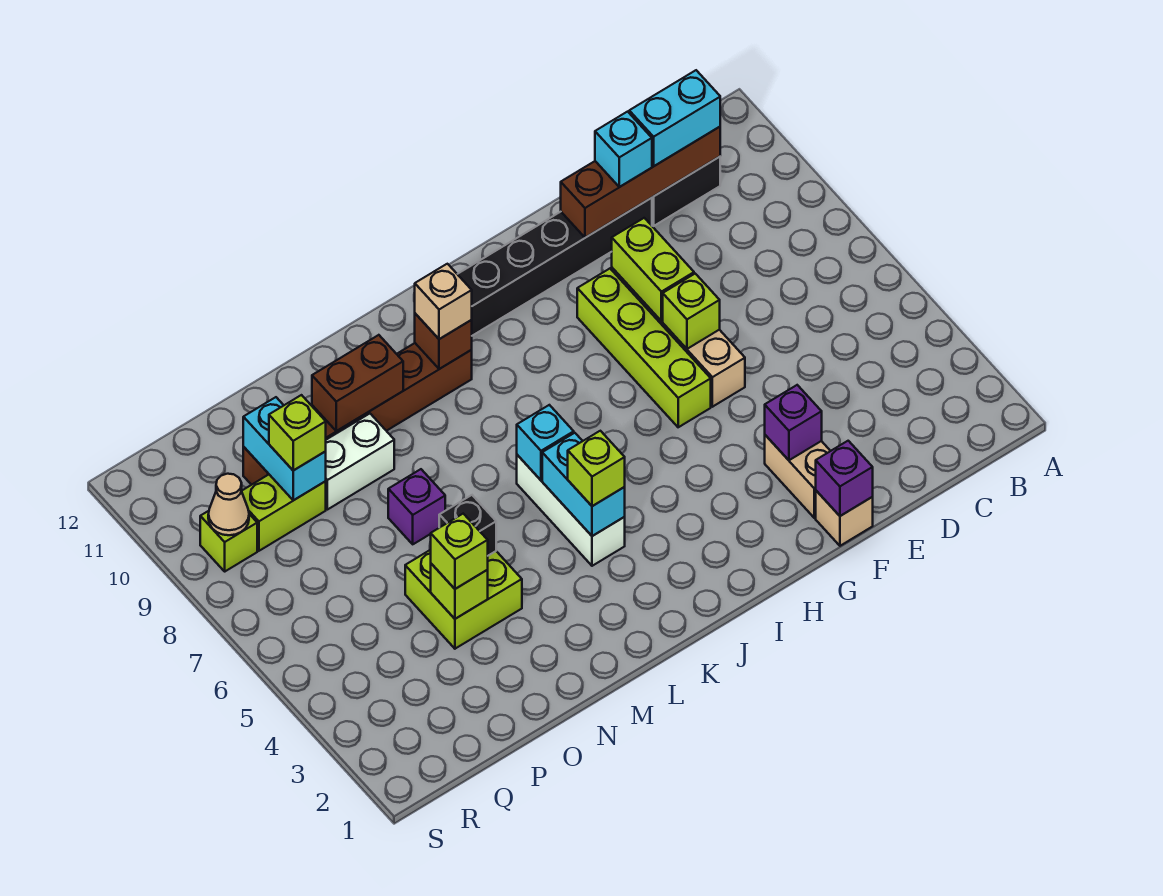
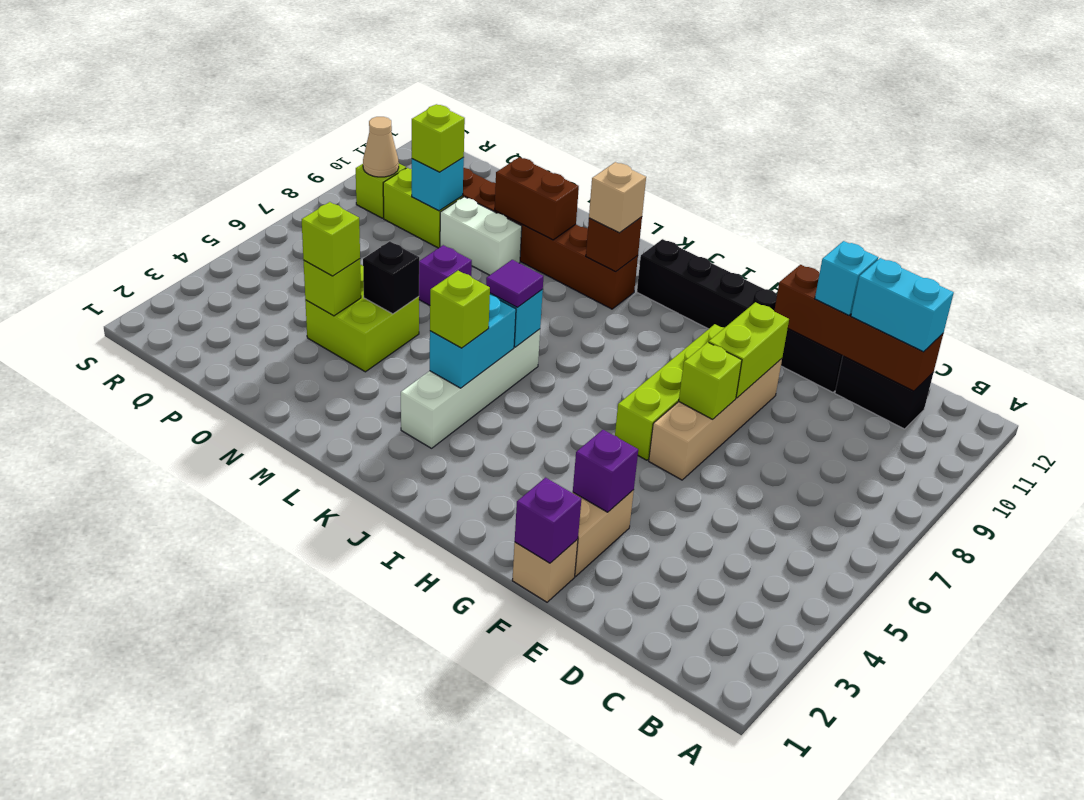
white brick K4:K6 level 1 -> white brick K3:K6 level 1
none -> purple tile K6 level 3
cyan brick P9:P10 level 2 -> cyan brick P9 level 2

